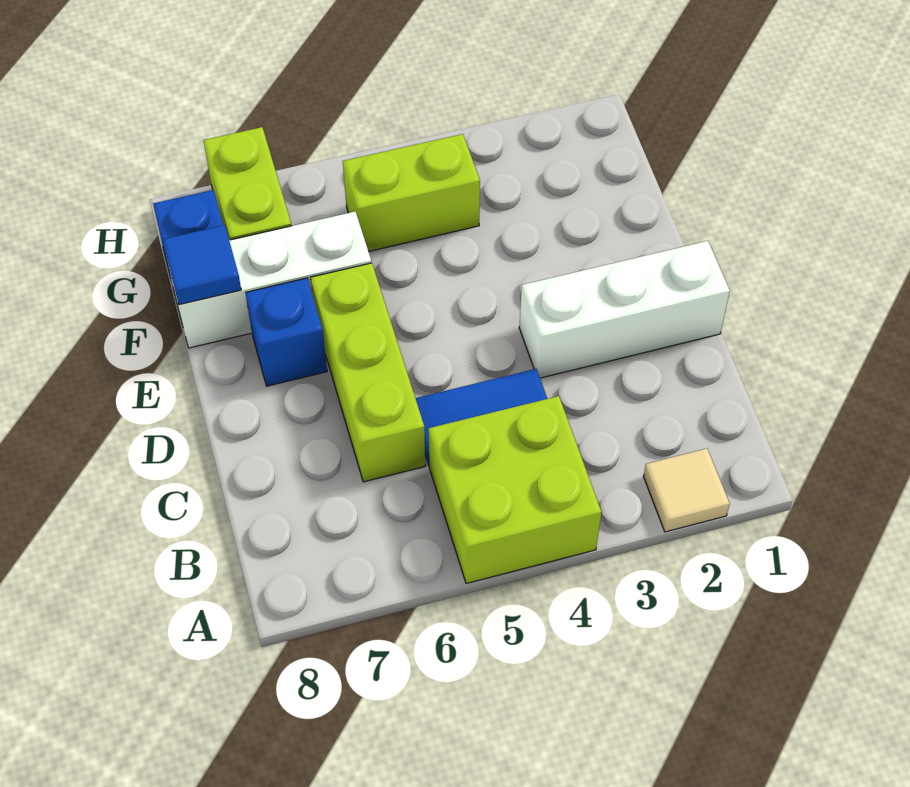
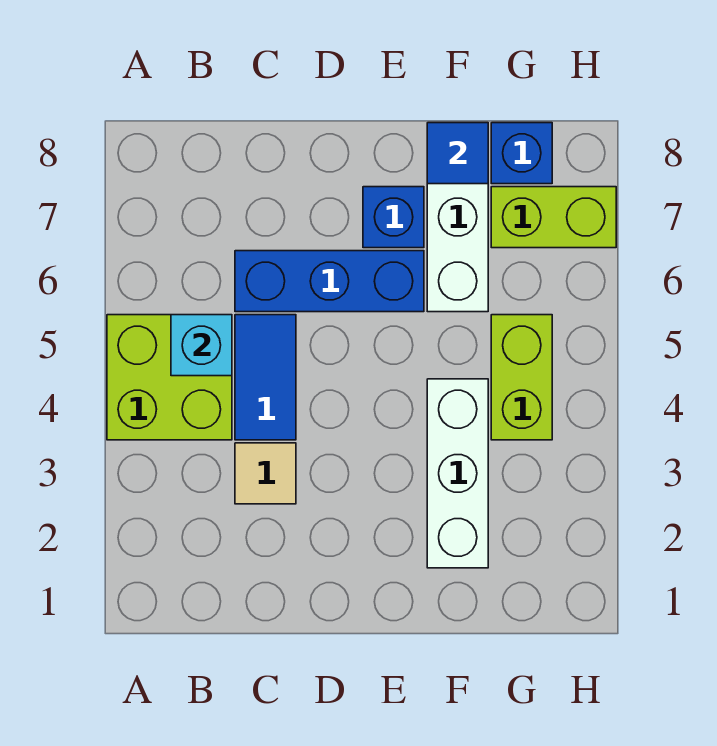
tan tile A2 level 1 -> tan tile C3 level 1
none -> cyan brick B5 level 2
lime brick C6:E6 level 1 -> blue brick C6:E6 level 1
white brick D1:D3 level 1 -> white brick F2:F4 level 1

